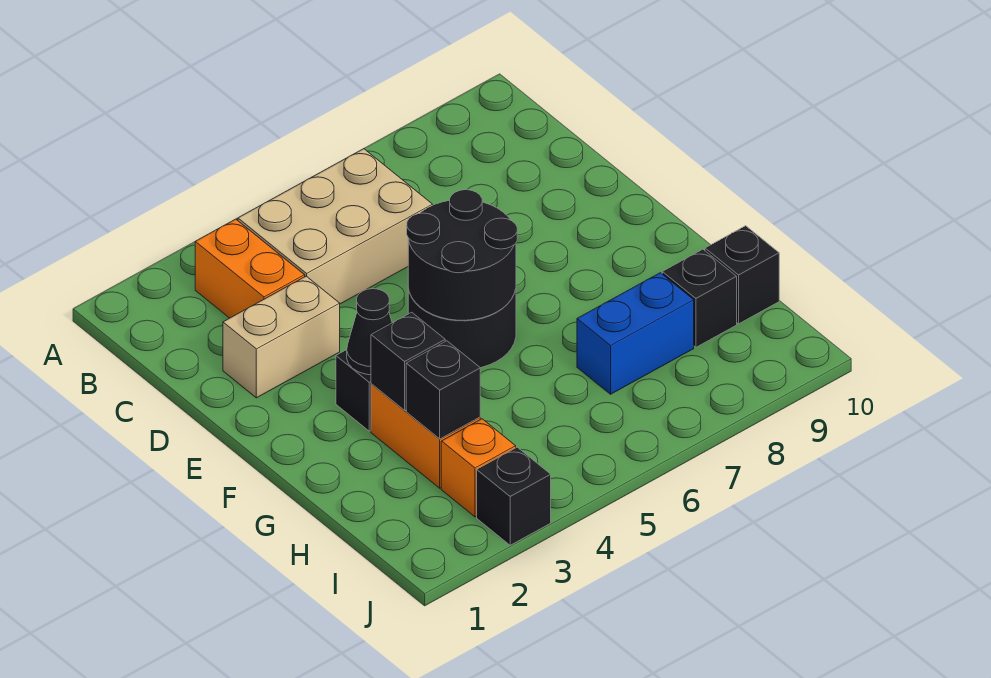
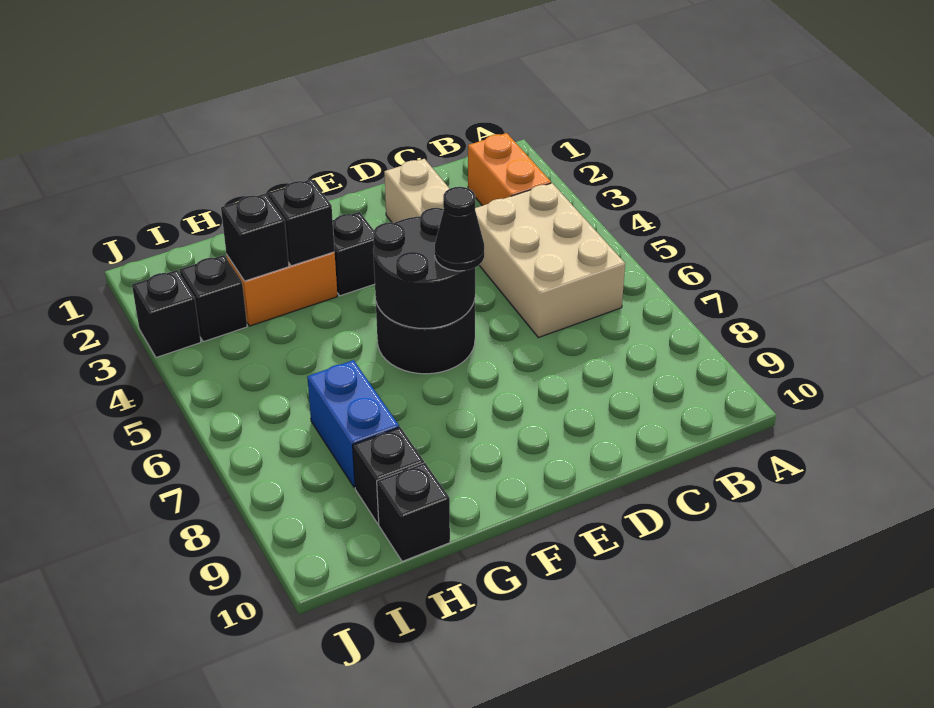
orange brick B3:C3 level 1 -> orange brick B2:B3 level 1
black cone F3 level 2 -> black cone E6 level 3
orange brick I3 level 1 -> black brick I3 level 1

